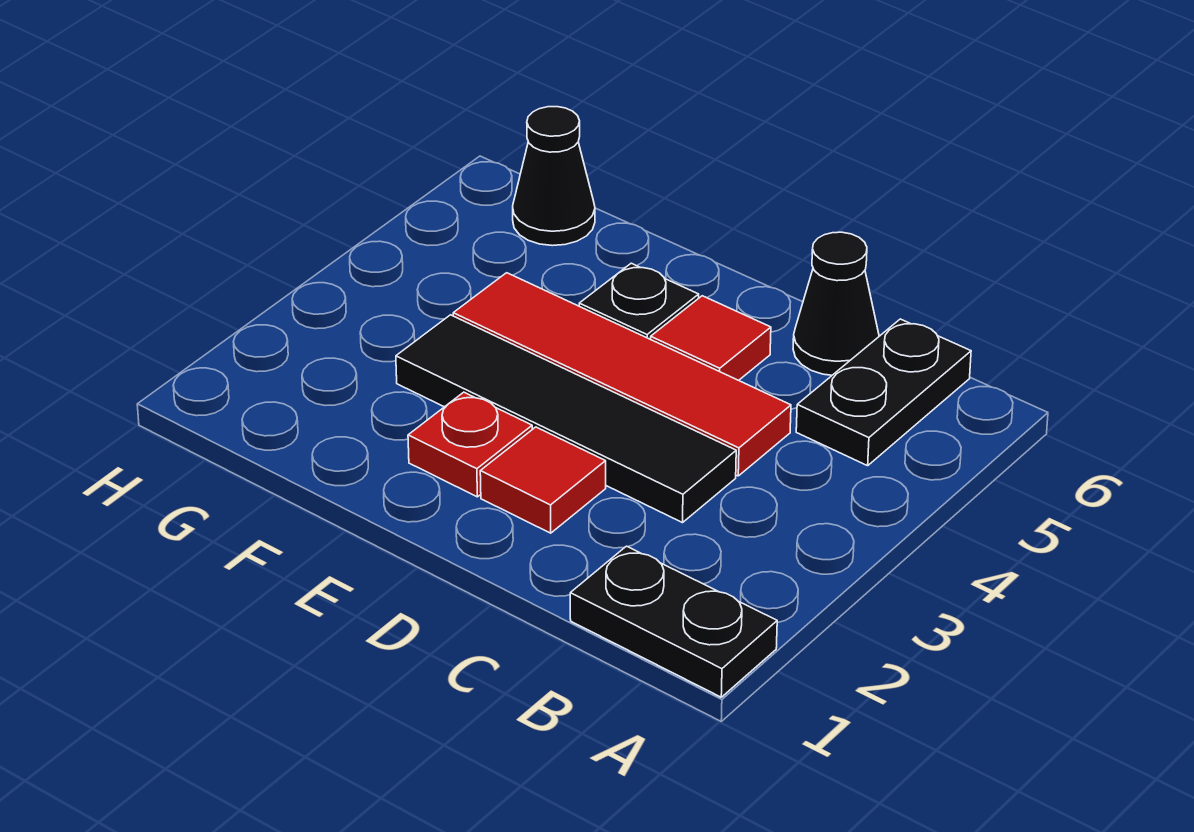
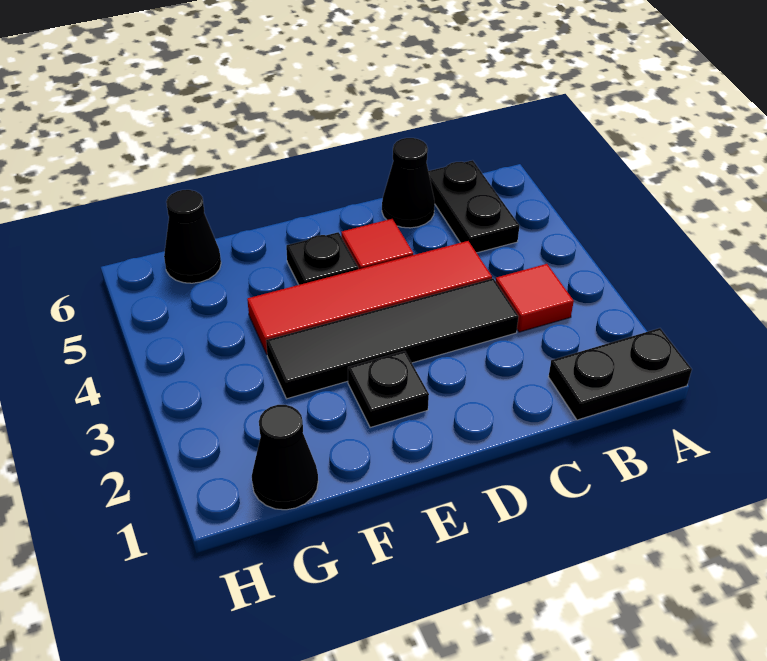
red tile D2 level 1 -> red tile B3 level 1
red plate E2 level 1 -> black plate E2 level 1
none -> black cone G1 level 1

